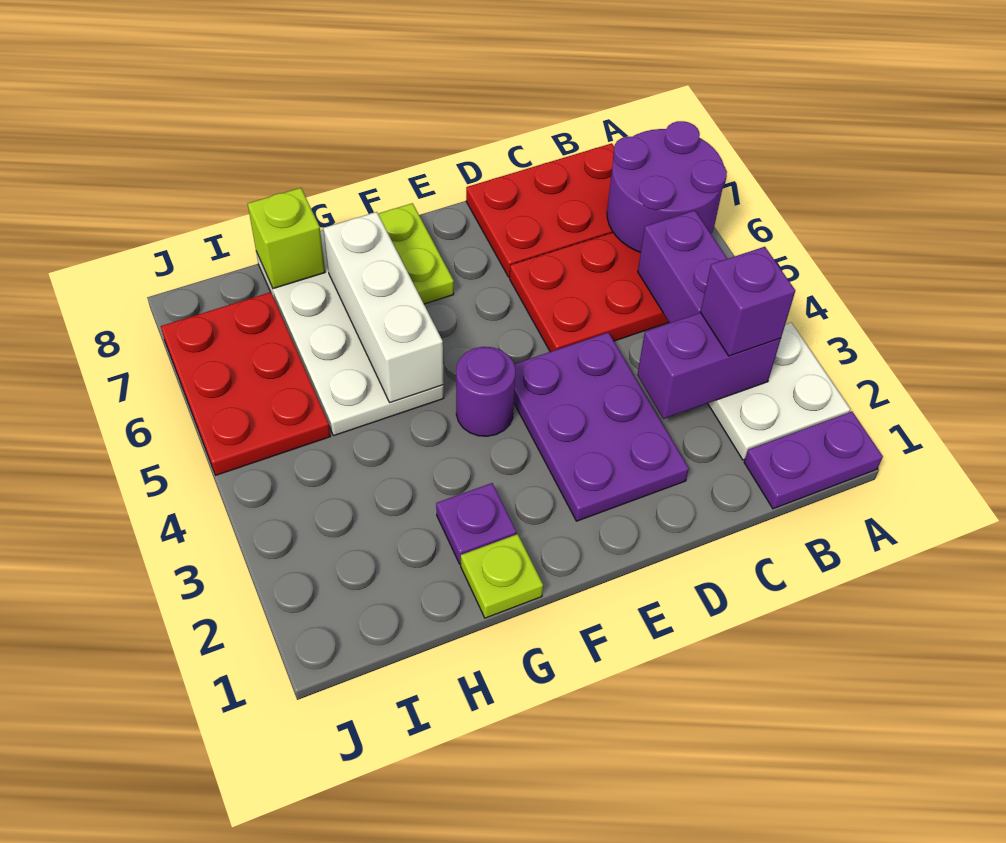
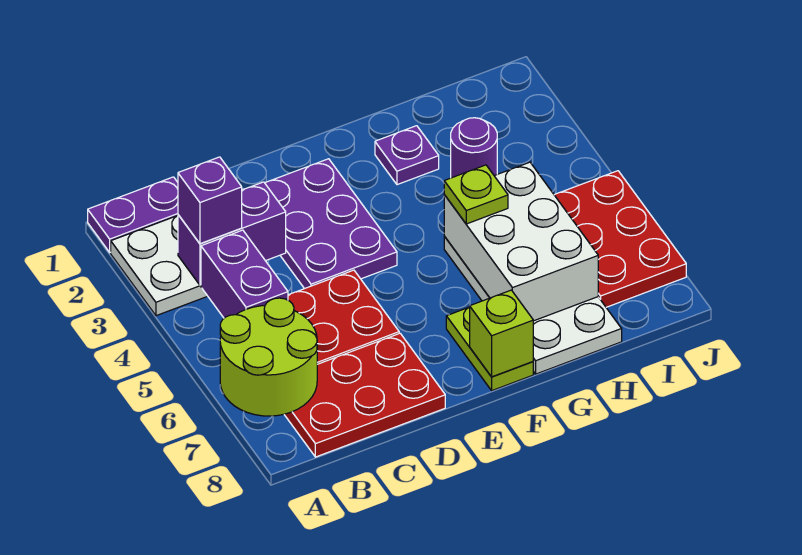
purple round brick A6:B7 level 2 -> lime round brick A6:B7 level 2
purple round brick F4 level 1 -> purple round brick H3 level 1
lime plate G1 level 1 -> lime plate G5 level 3
white brick G5:G7 level 2 -> white brick G5:H7 level 2
lime brick H8 level 2 -> lime brick F8 level 2

